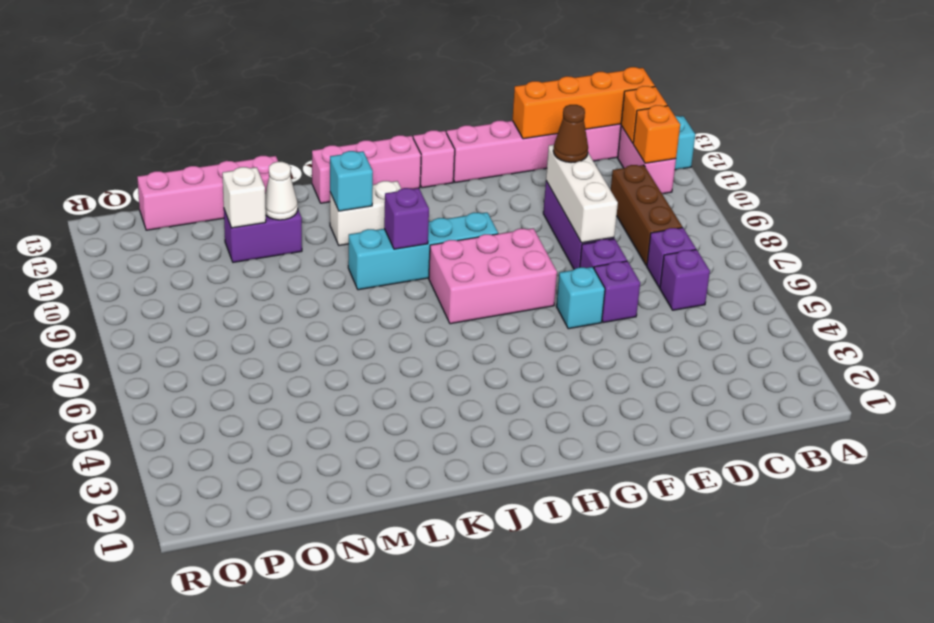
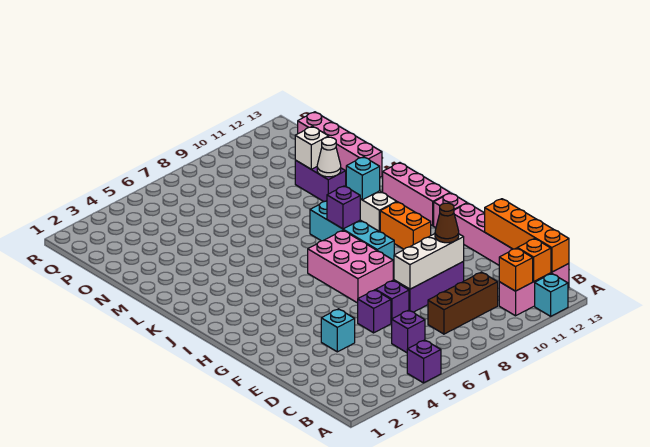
purple brick C7 level 1 -> purple brick A5 level 1
cyan brick F6 level 1 -> cyan brick E4 level 1
none -> orange brick H11:I11 level 1

